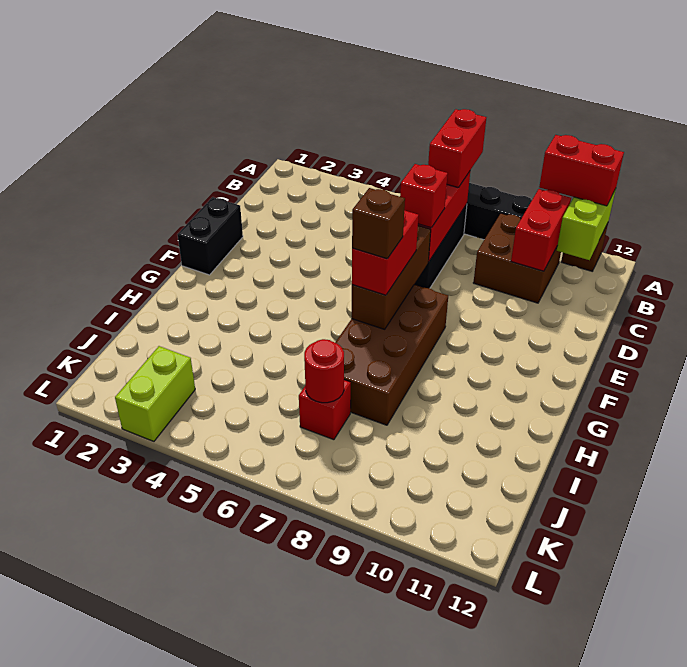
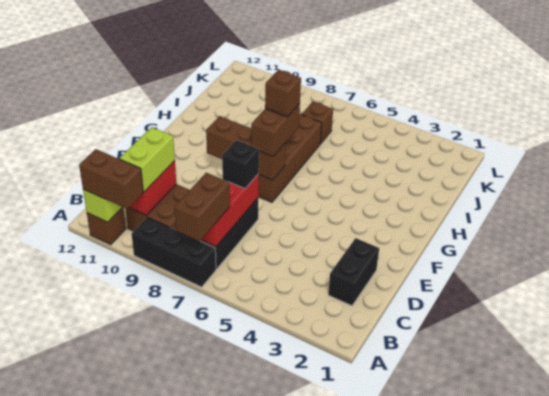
red brick A7:B7 level 3 -> brown brick A7:B7 level 3
red brick A10:A11 level 3 -> brown brick A10:A11 level 3
red brick D7 level 3 -> black brick D7 level 3
black brick E1:F1 level 1 -> black brick C2:D2 level 1
brown brick E7:G7 level 2 -> brown brick F7:F9 level 2
red brick F7:G7 level 3 -> brown brick F7:G7 level 3
red brick J7 level 1 -> brown brick J7 level 1
red round brick J7 level 2 -> none
lime brick K3:L3 level 1 -> lime brick B10:C10 level 3

